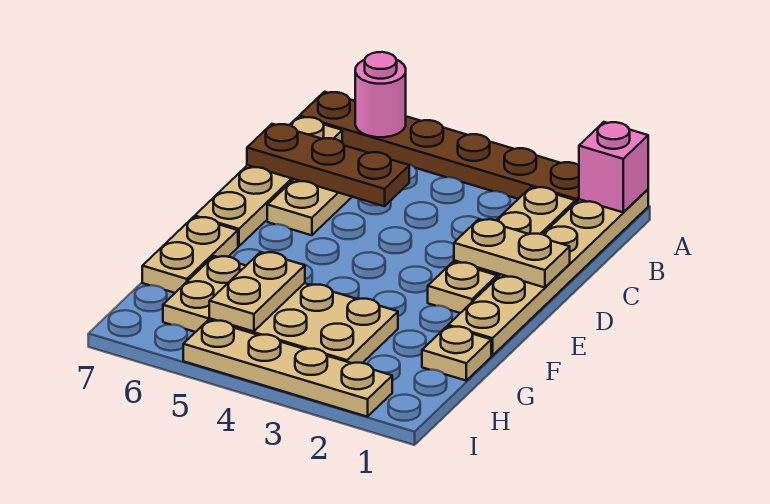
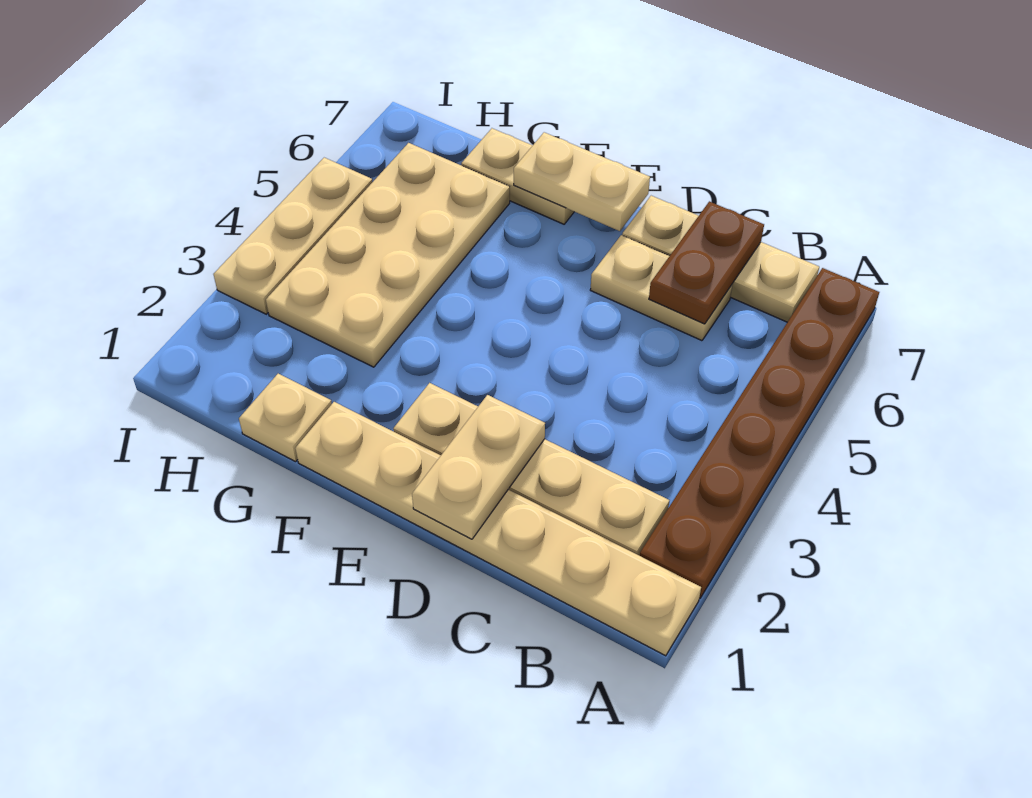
pink brick A1 level 2 -> none
pink round brick A6 level 2 -> none
tan plate B7:E7 level 1 -> tan plate B7:D7 level 1
brown plate C5:C7 level 2 -> brown plate C6:C7 level 2
tan plate G5:H5 level 2 -> tan plate E7:F7 level 2
tan plate I2:I5 level 1 -> tan plate I3:I5 level 1

